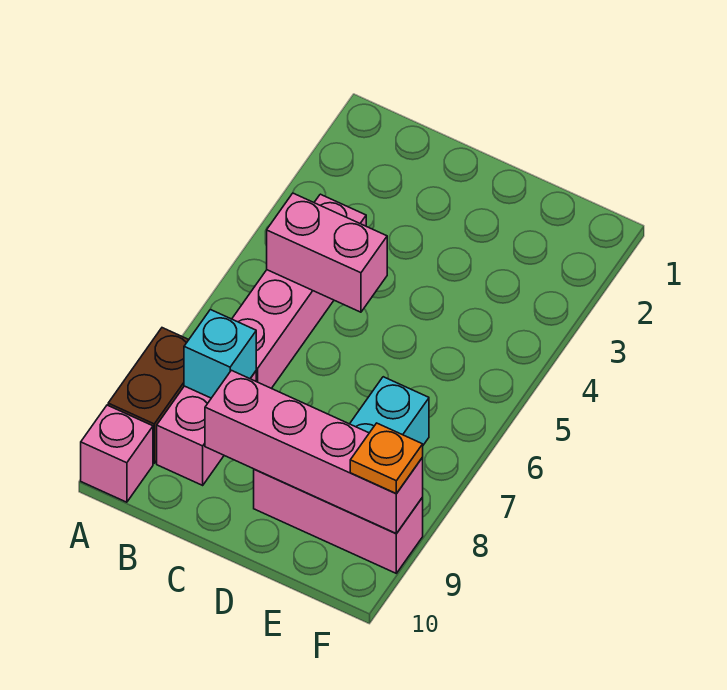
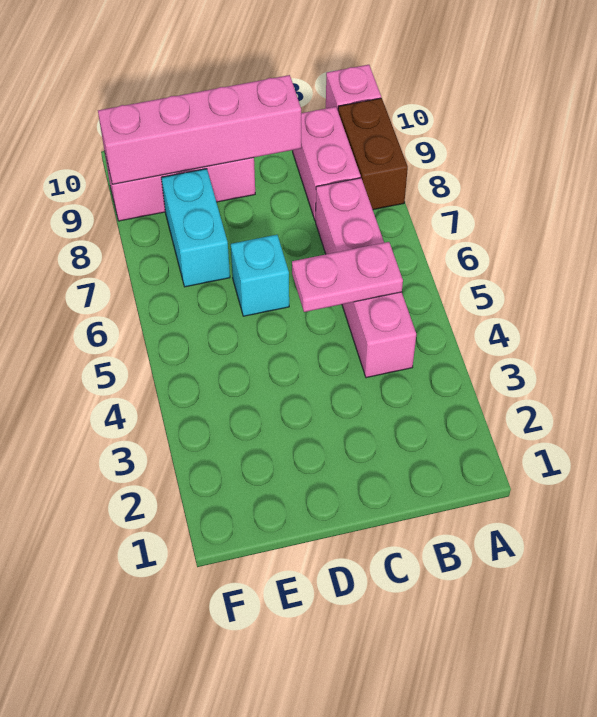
pink brick B5:C5 level 2 -> pink plate B5:C5 level 2
cyan brick B8 level 2 -> cyan brick D6 level 1
orange plate F9 level 3 -> none

